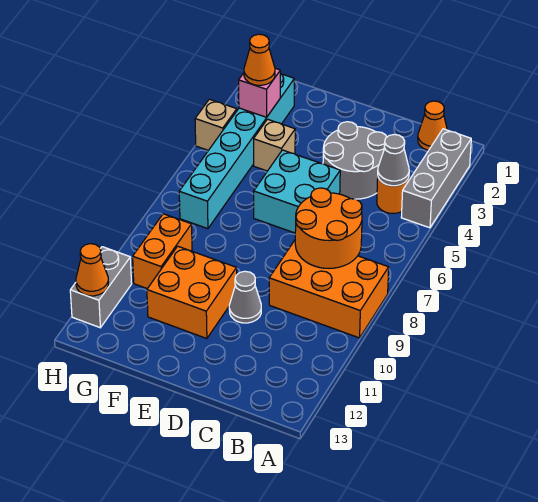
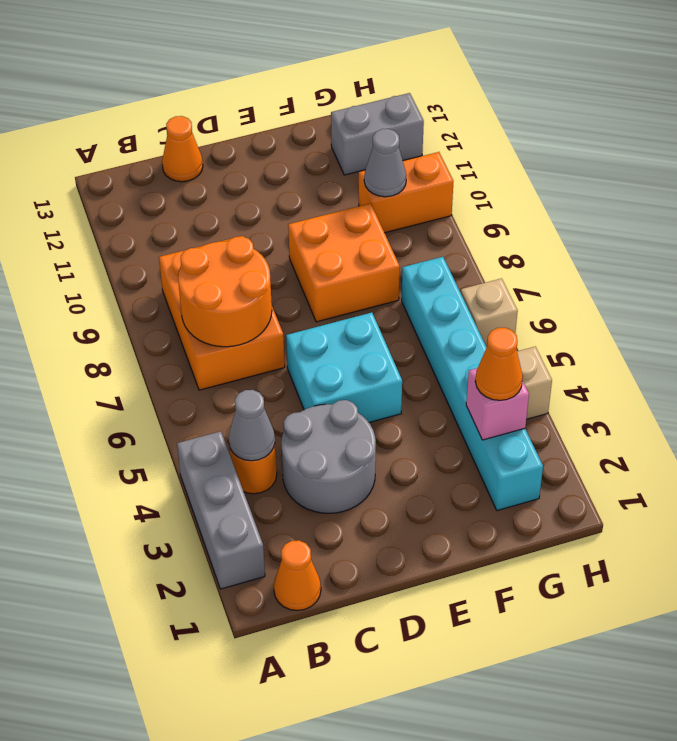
orange brick A8:C9 level 1 -> orange brick B7:C9 level 1
grey cone D10 level 1 -> grey cone G10 level 2
orange brick E10:F11 level 1 -> orange brick E8:F9 level 1
tan brick F4 level 1 -> tan brick H6 level 1
orange brick G9:G10 level 1 -> orange brick G10:H10 level 1
grey brick H11:H12 level 1 -> grey brick G12:H12 level 1
orange cone H12 level 2 -> orange cone C13 level 1

